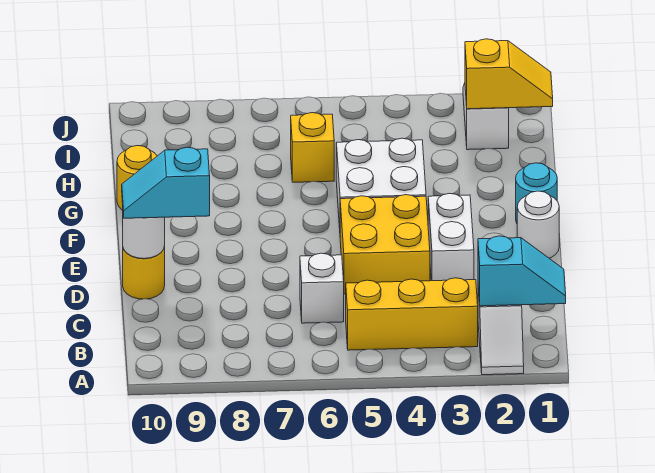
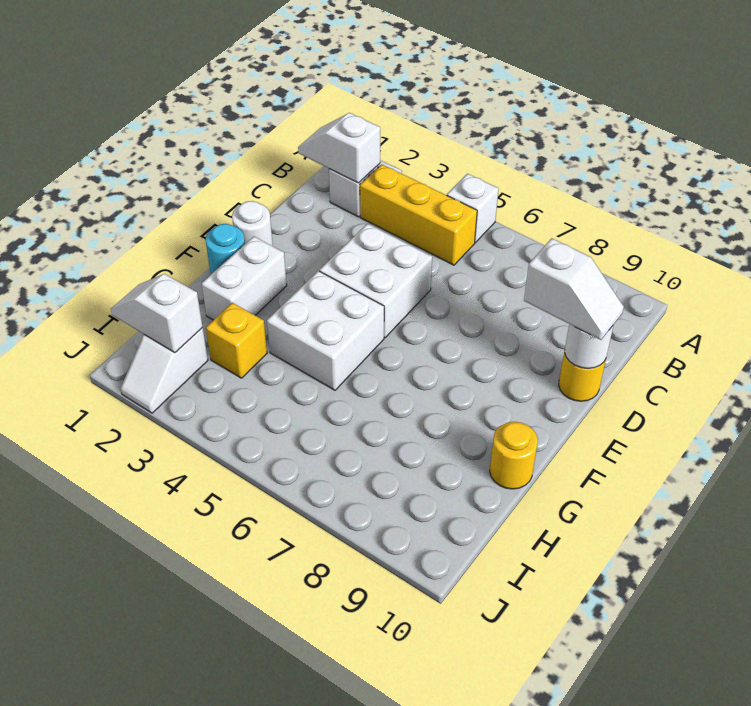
cyan slope B1:B2 level 2 top 2 -> white slope B1:B2 level 2 top 2
white brick C6 level 1 -> white brick A5 level 1
white brick D3:E3 level 1 -> white brick F2:G2 level 1
yellow brick D4:E5 level 1 -> white brick D4:E5 level 1
cyan slope D9:D10 level 3 top 9 -> white slope D9:D10 level 3 top 9
yellow brick H6 level 1 -> yellow brick H3 level 1
yellow slope I1:I2 level 2 top 2 -> white slope I1:I2 level 2 top 2

